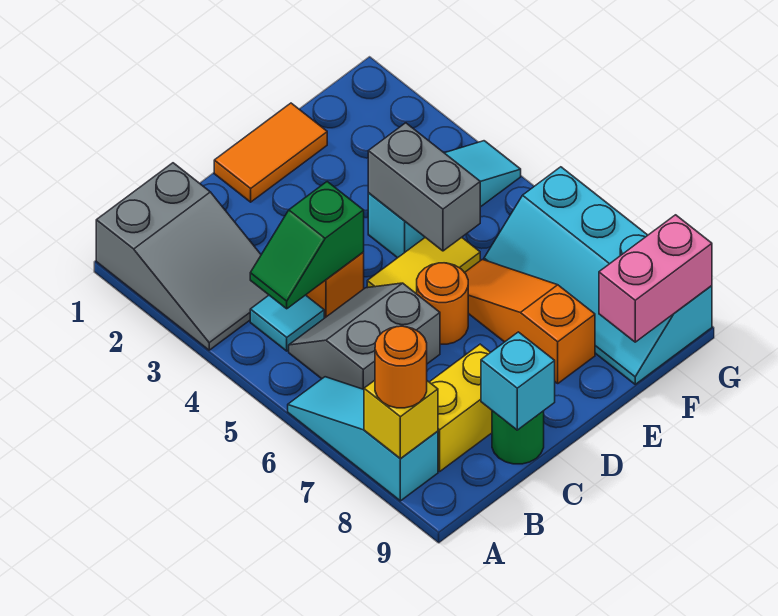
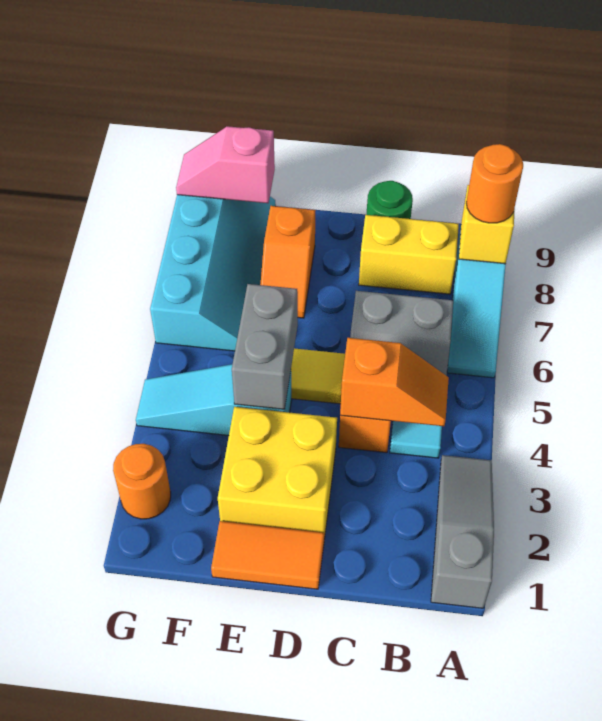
grey slope A1:B3 level 1 top 1 -> grey slope A1:A3 level 1 top 1
green slope B4:C4 level 2 top C -> orange slope B4:C4 level 2 top C
cyan brick C9 level 2 -> none
none -> yellow brick D2:E3 level 1
orange round brick D6 level 1 -> orange round brick G2 level 1
orange slope E6:E8 level 1 top 8 -> orange slope E7:E8 level 1 top 8
pink brick F9:G9 level 2 -> pink slope F9:G9 level 2 top F

